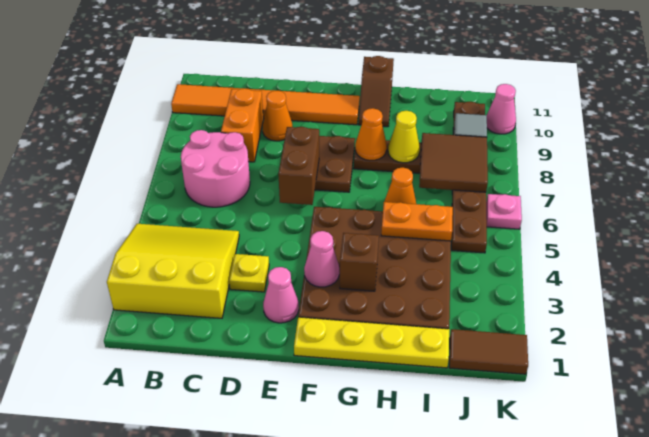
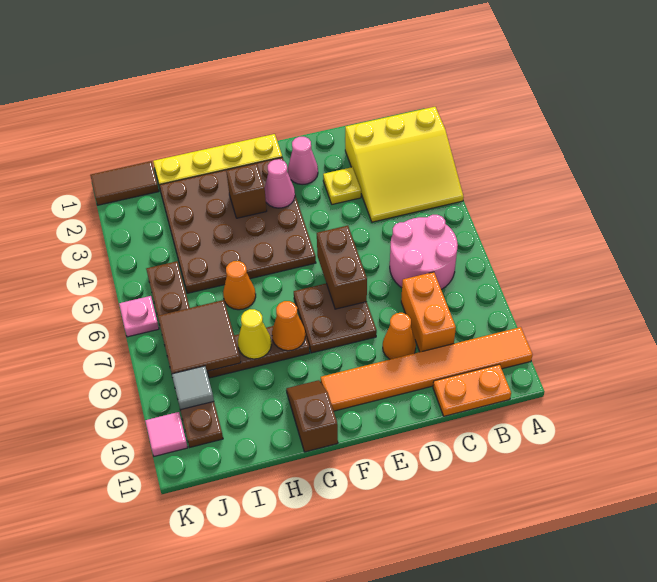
orange plate H5:I5 level 2 -> orange plate B11:C11 level 1
pink cone K10 level 1 -> pink tile K10 level 1

